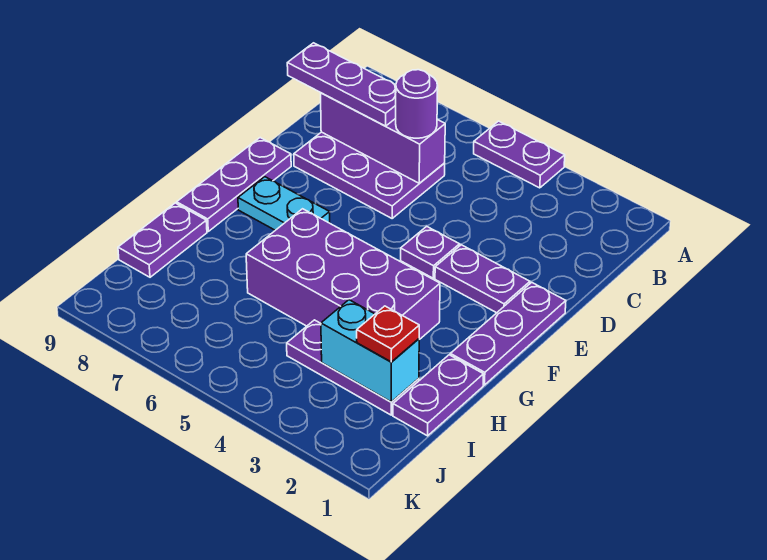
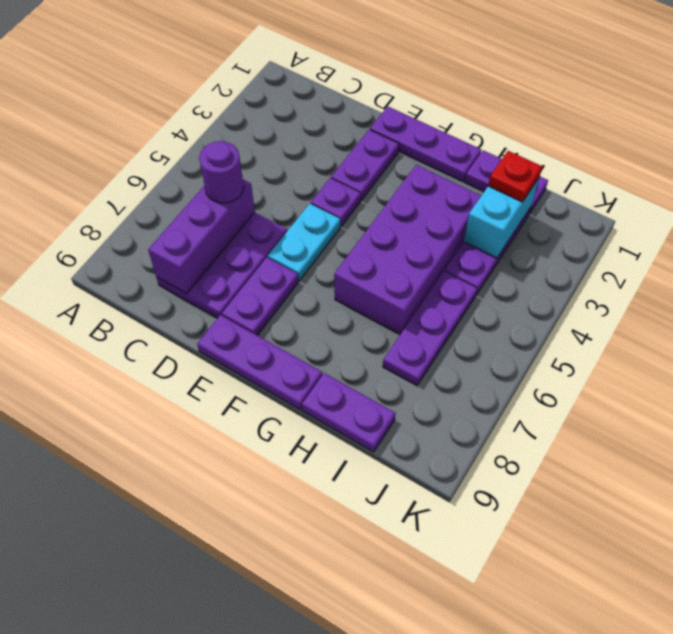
purple plate A4:A5 level 1 -> purple plate E7:E8 level 1
purple plate C7:C9 level 3 -> purple plate I5:I7 level 1
cyan plate F7:F8 level 1 -> cyan plate E5:E6 level 1

